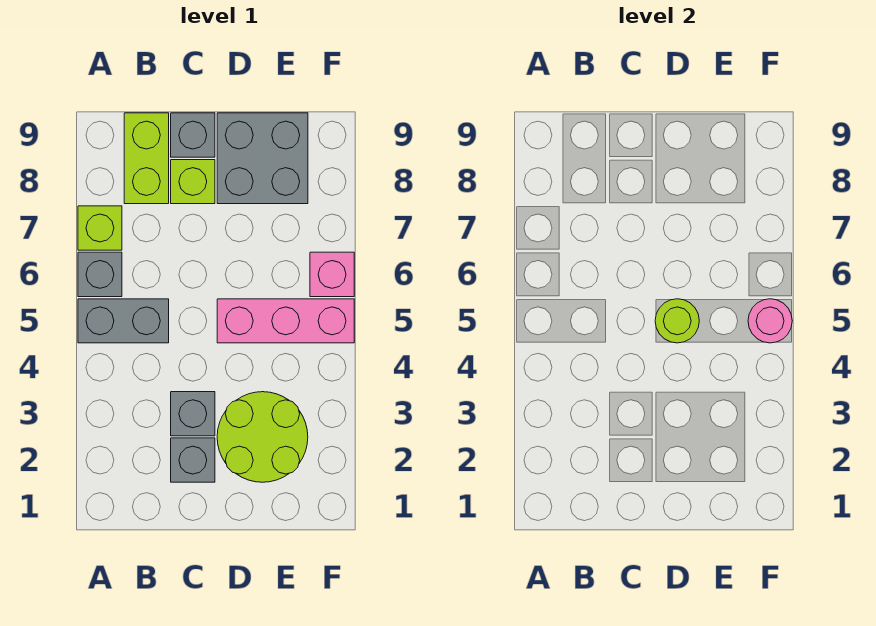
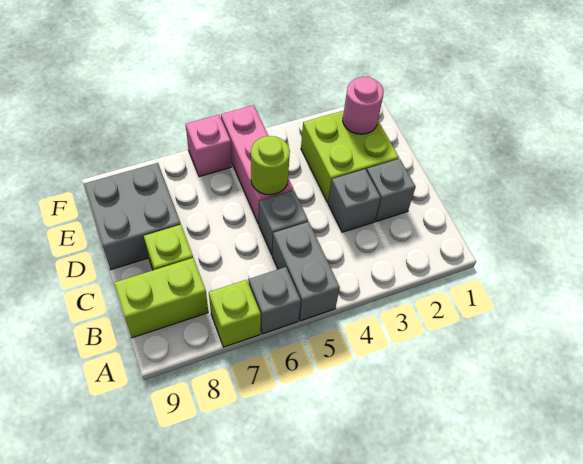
grey brick C9 level 1 -> grey brick C5 level 1
lime round brick D2:E3 level 1 -> lime brick D2:E3 level 1
pink round brick F5 level 2 -> pink round brick E2 level 2

